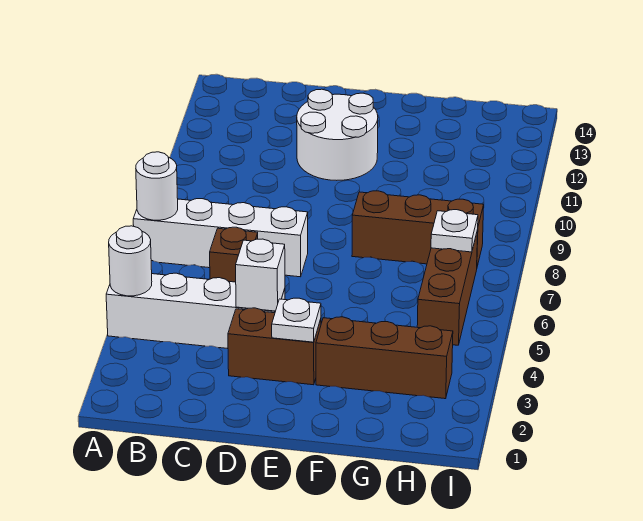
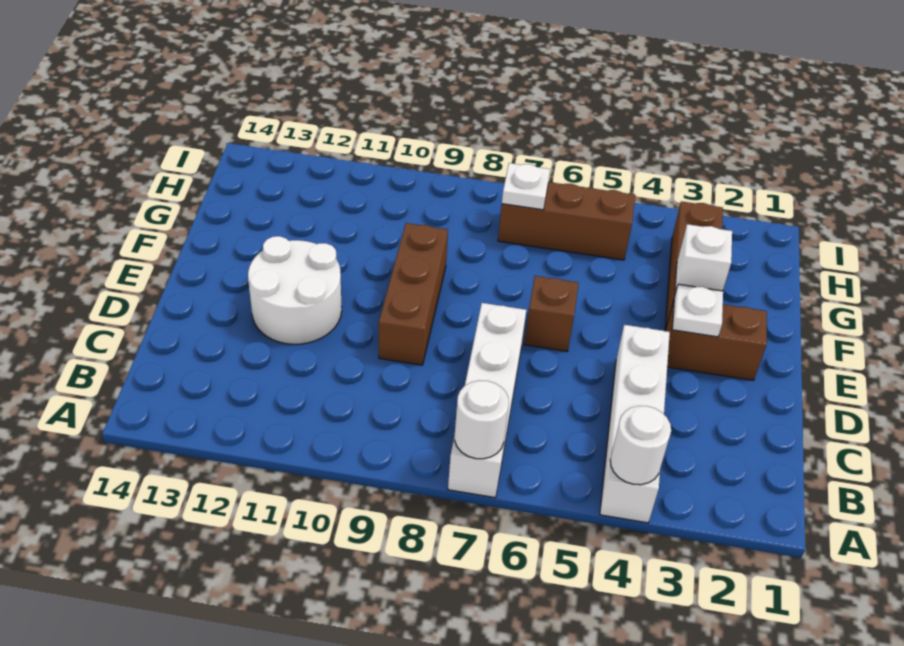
brown brick C6 level 1 -> brown brick E6 level 1
brown brick D3:E3 level 1 -> brown brick E2:E3 level 1
white brick D4 level 2 -> white brick F3 level 2
brown brick F8:H8 level 1 -> brown brick D9:F9 level 1

